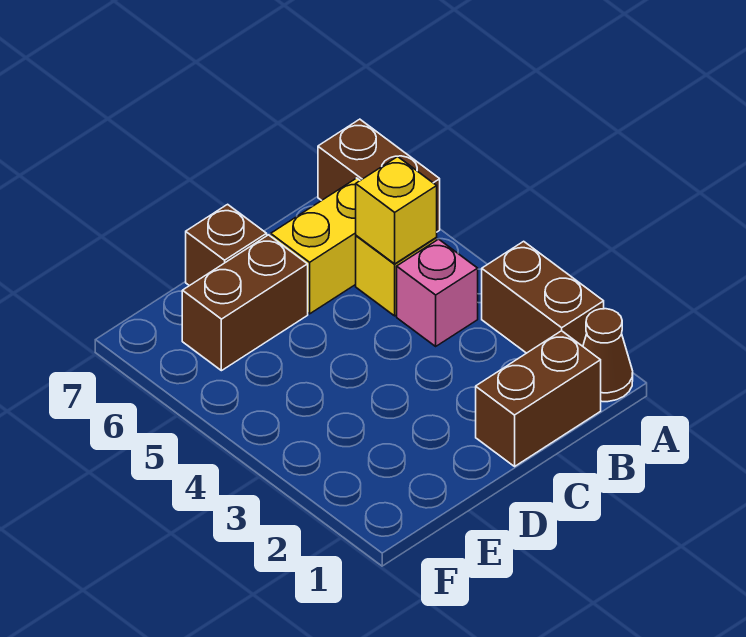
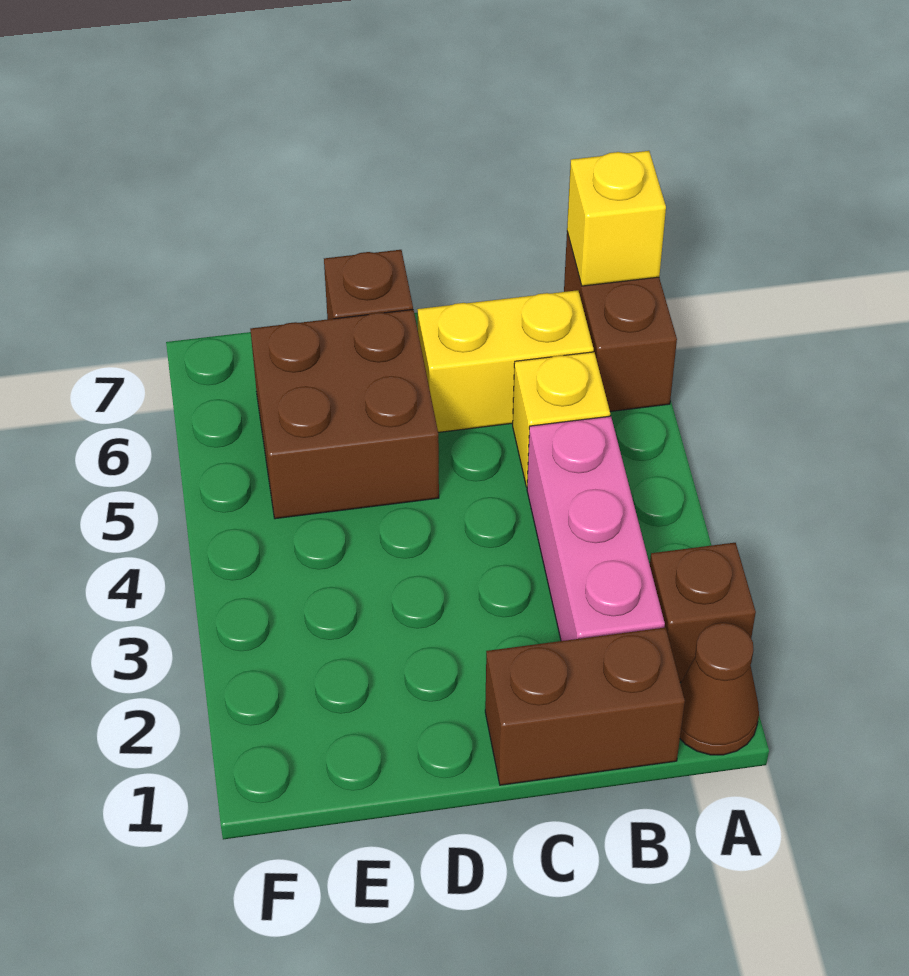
brown brick A2:A3 level 1 -> brown brick A2 level 1
pink brick B4 level 1 -> pink brick B2:B4 level 1
yellow brick B5 level 2 -> yellow brick A7 level 2
brown brick D6:E6 level 1 -> brown brick D5:E6 level 1

